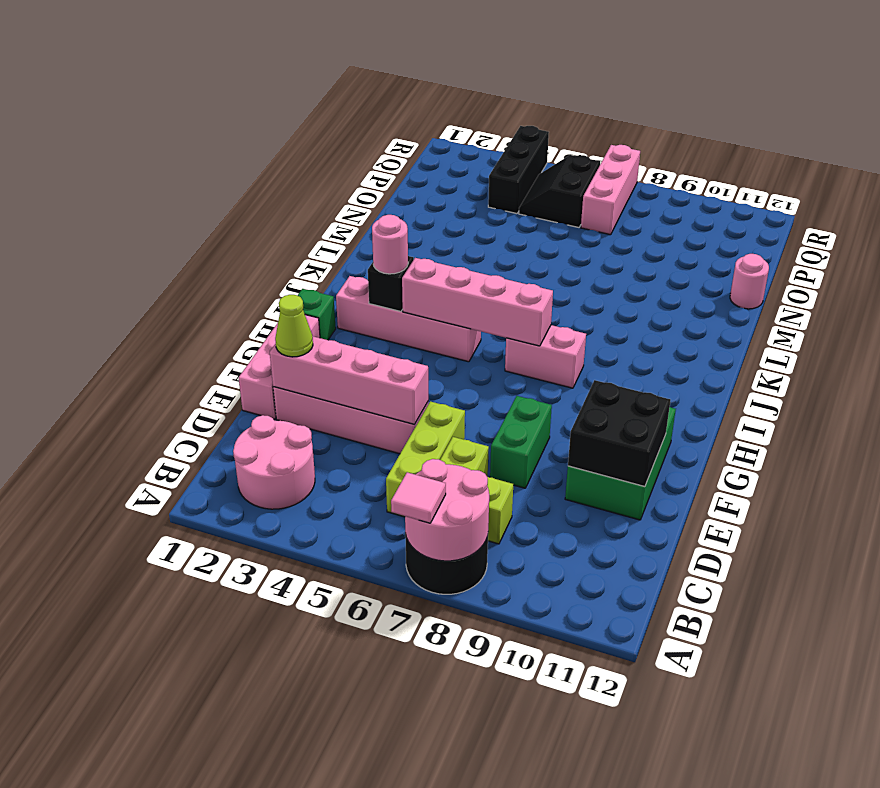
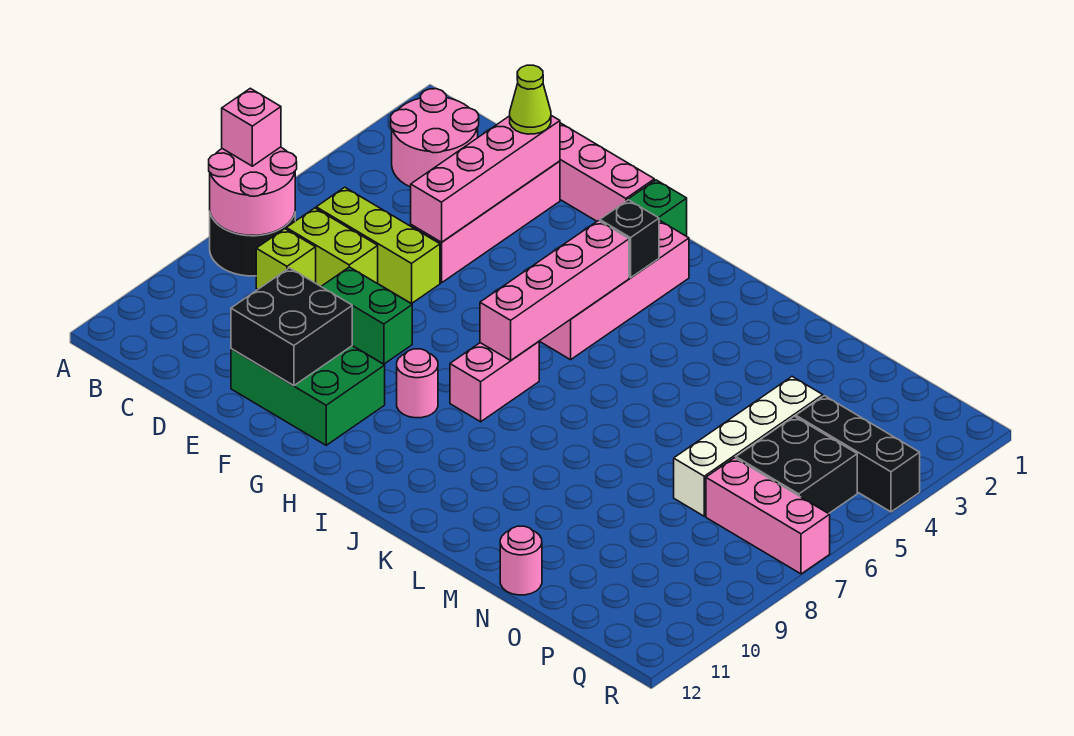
pink tile A7 level 3 -> pink brick A7 level 3
pink round brick I3 level 3 -> pink round brick H9 level 1
none -> white brick O4:O7 level 1
black slope P5:Q6 level 1 top 6 -> black brick P5:Q6 level 1

